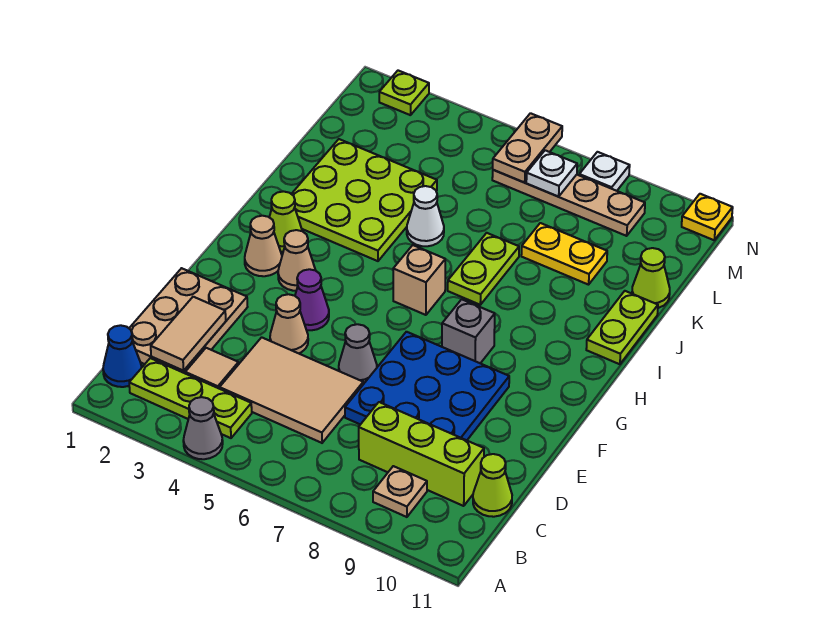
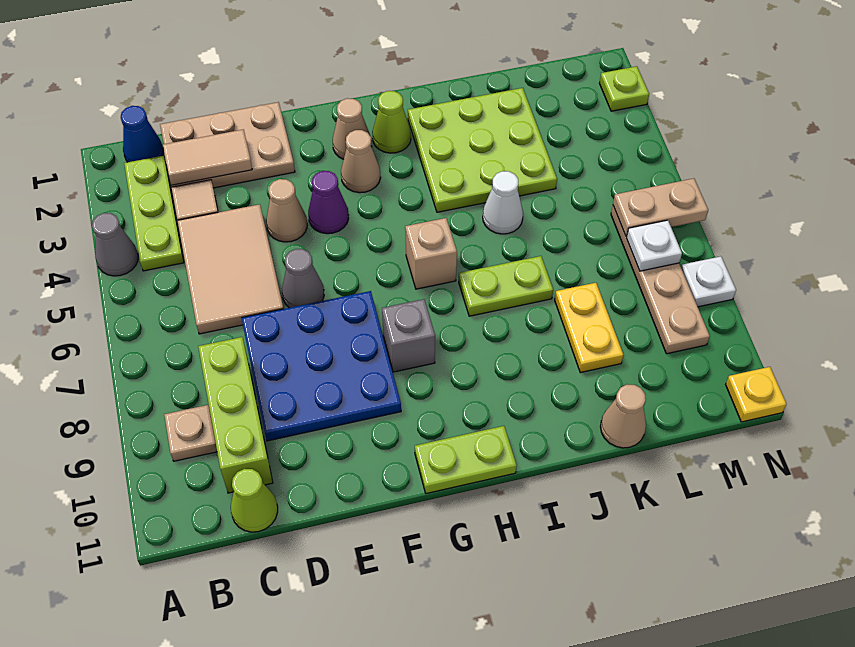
lime plate I11:J11 level 1 -> lime plate G11:H11 level 1
lime cone K11 level 1 -> tan cone K11 level 1

